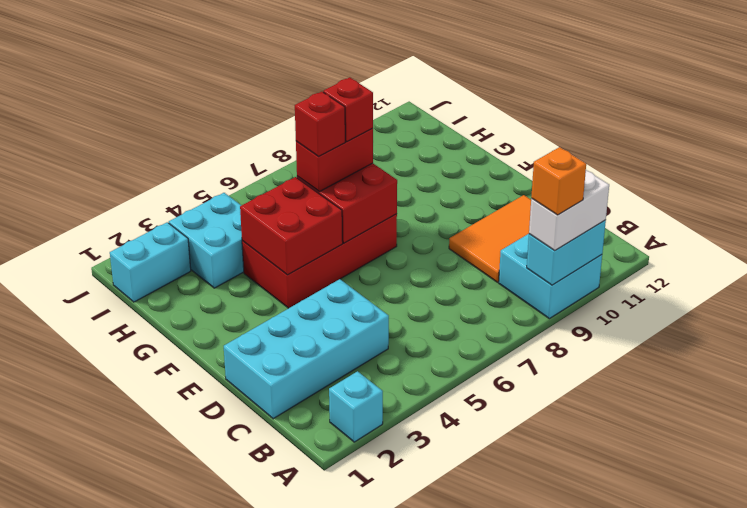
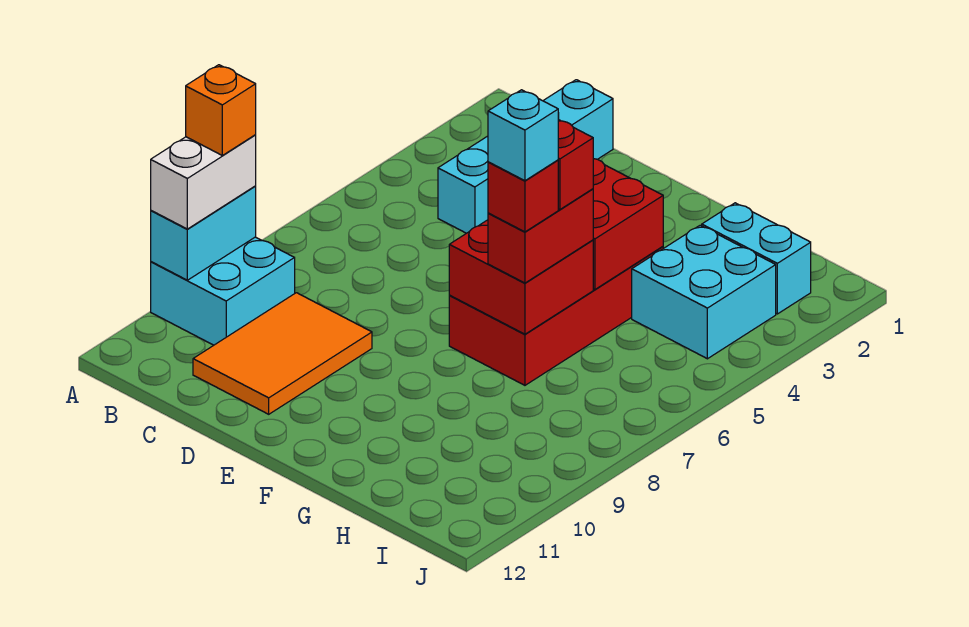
cyan brick A2 level 1 -> cyan brick G7 level 5
cyan brick C1:D4 level 1 -> cyan brick C1:C4 level 1
cyan brick I1:I2 level 1 -> cyan brick H2:I2 level 1

